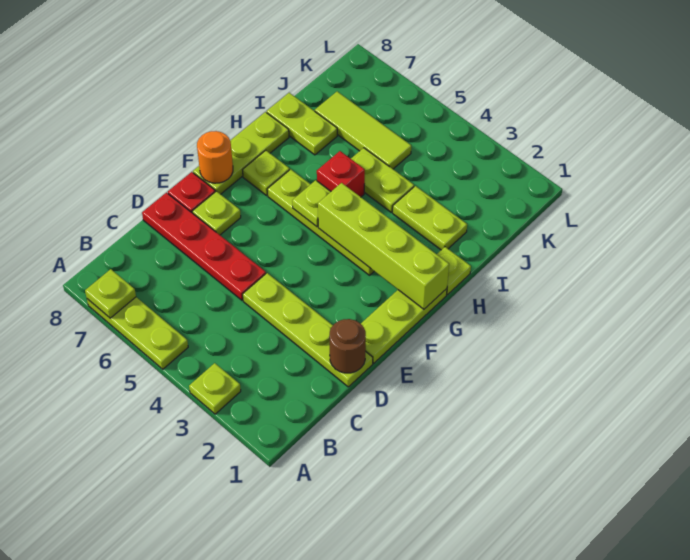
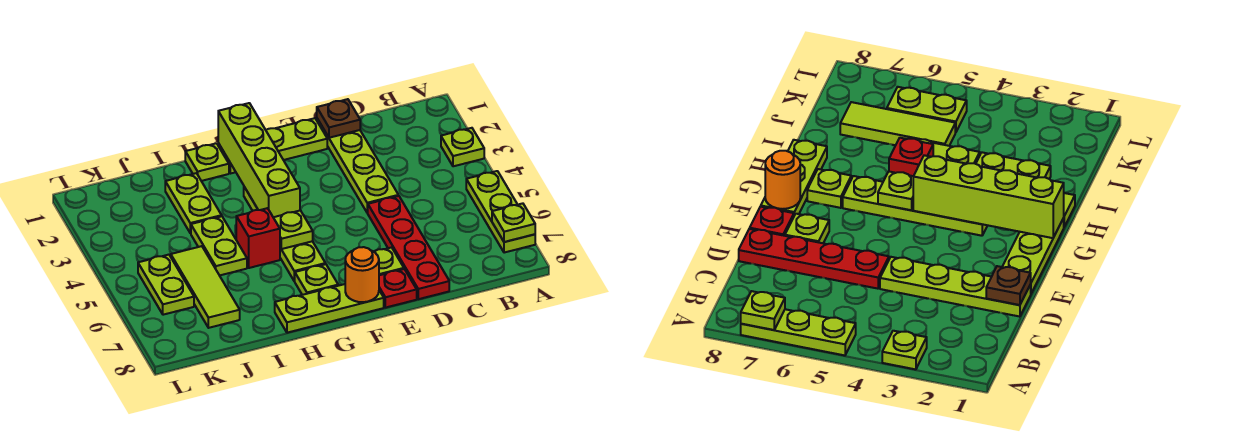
brown round brick D1 level 2 -> brown plate D1 level 2
lime plate I7:I8 level 1 -> lime plate K5:K6 level 1

